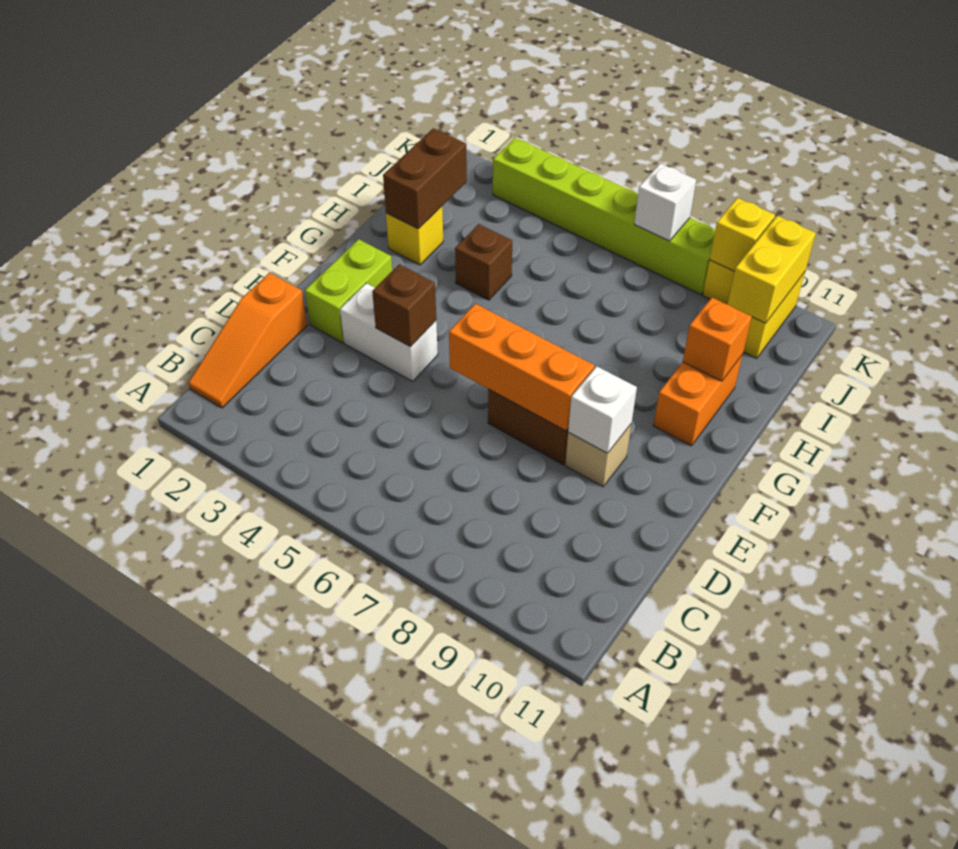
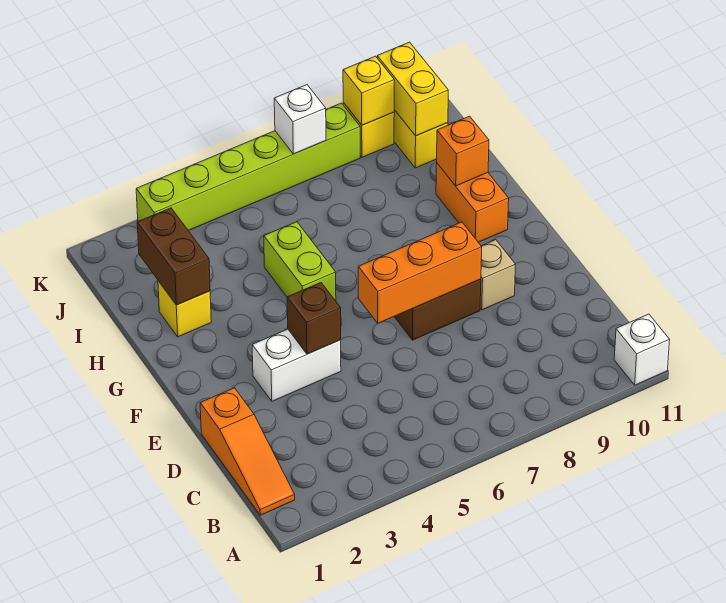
lime brick E2:F2 level 1 -> lime brick G5:H5 level 1
white brick E9 level 2 -> white brick A11 level 1
brown brick H4 level 1 -> none

